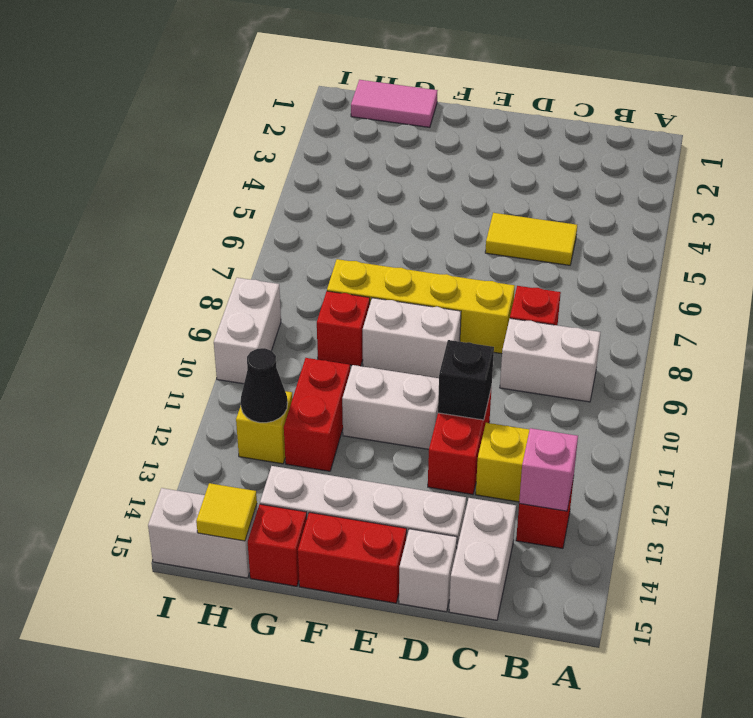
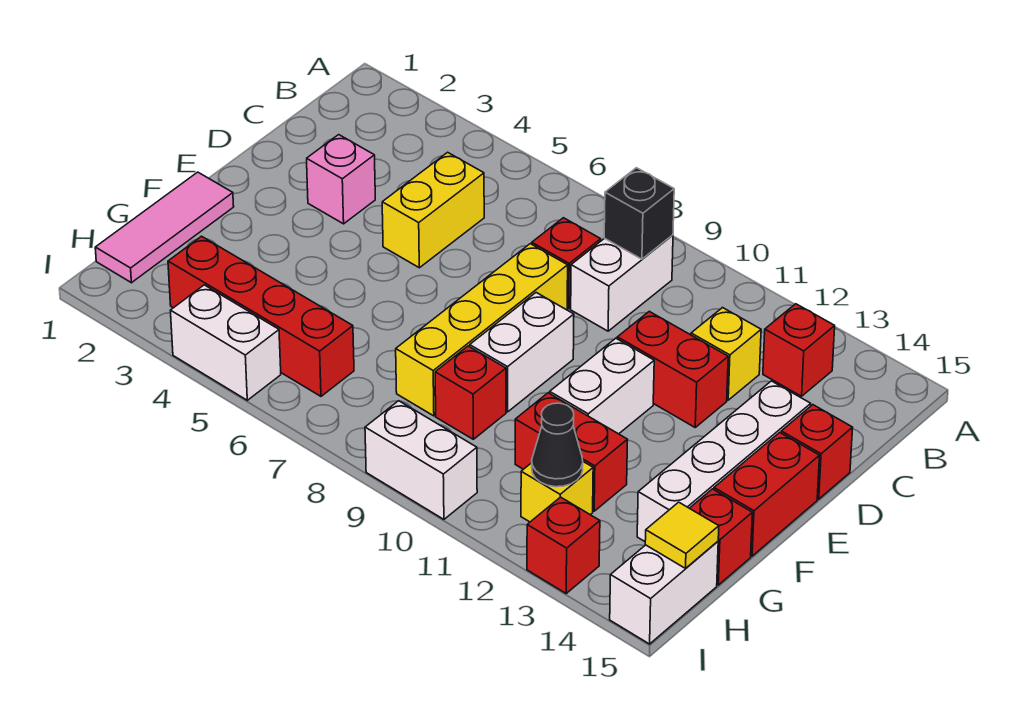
pink brick B13 level 2 -> pink brick D3 level 1
yellow tile C5:D5 level 1 -> yellow brick C5:D5 level 1
white brick C14:C15 level 1 -> white brick I4:I5 level 1
black brick D11 level 2 -> black brick B9 level 2
white brick D15 level 1 -> red brick D15 level 1
pink tile G1:H1 level 1 -> pink tile F1:H1 level 1
none -> red brick H3:H6 level 1
none -> red brick I13 level 1

